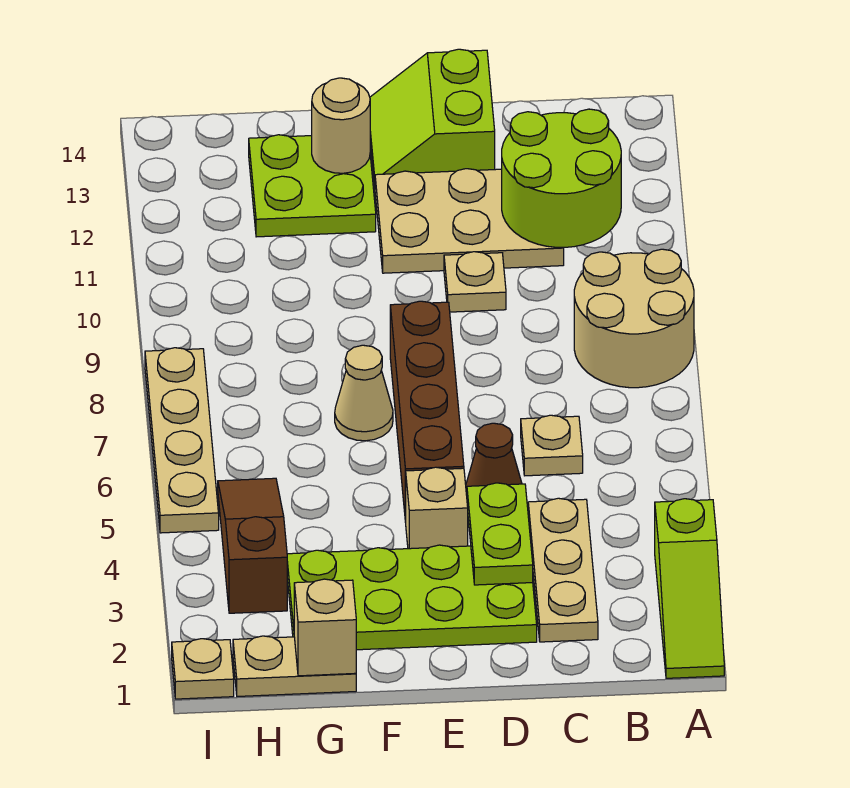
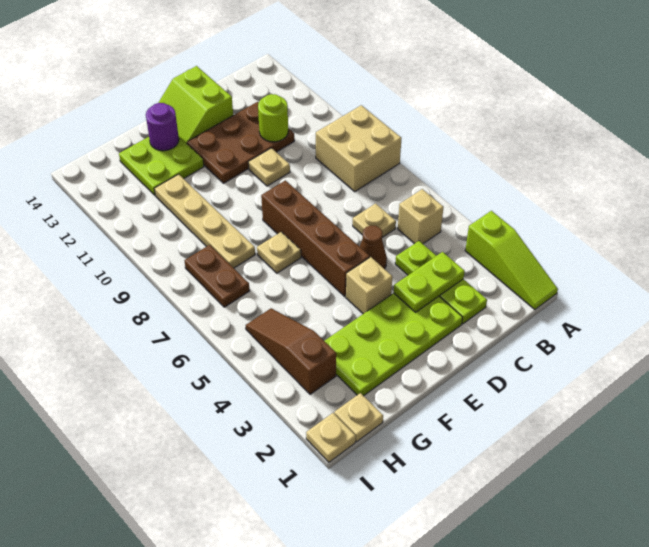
tan round brick A8:B9 level 1 -> tan brick A8:B9 level 1
lime round brick B11:C12 level 2 -> lime round brick C11 level 2
tan plate C2:C4 level 1 -> lime plate C2:C4 level 1
tan plate C11:E12 level 1 -> brown plate C11:E12 level 1
lime plate D3:D4 level 2 -> lime plate C3:D3 level 2
tan cone F7 level 1 -> tan plate F7 level 1
tan round brick F13 level 2 -> purple round brick F13 level 2
tan plate G1:H1 level 1 -> tan plate H1 level 1
tan brick G1 level 2 -> tan brick B5 level 1
none -> brown plate H7:H8 level 1
tan plate I5:I8 level 1 -> tan plate G8:G11 level 1

